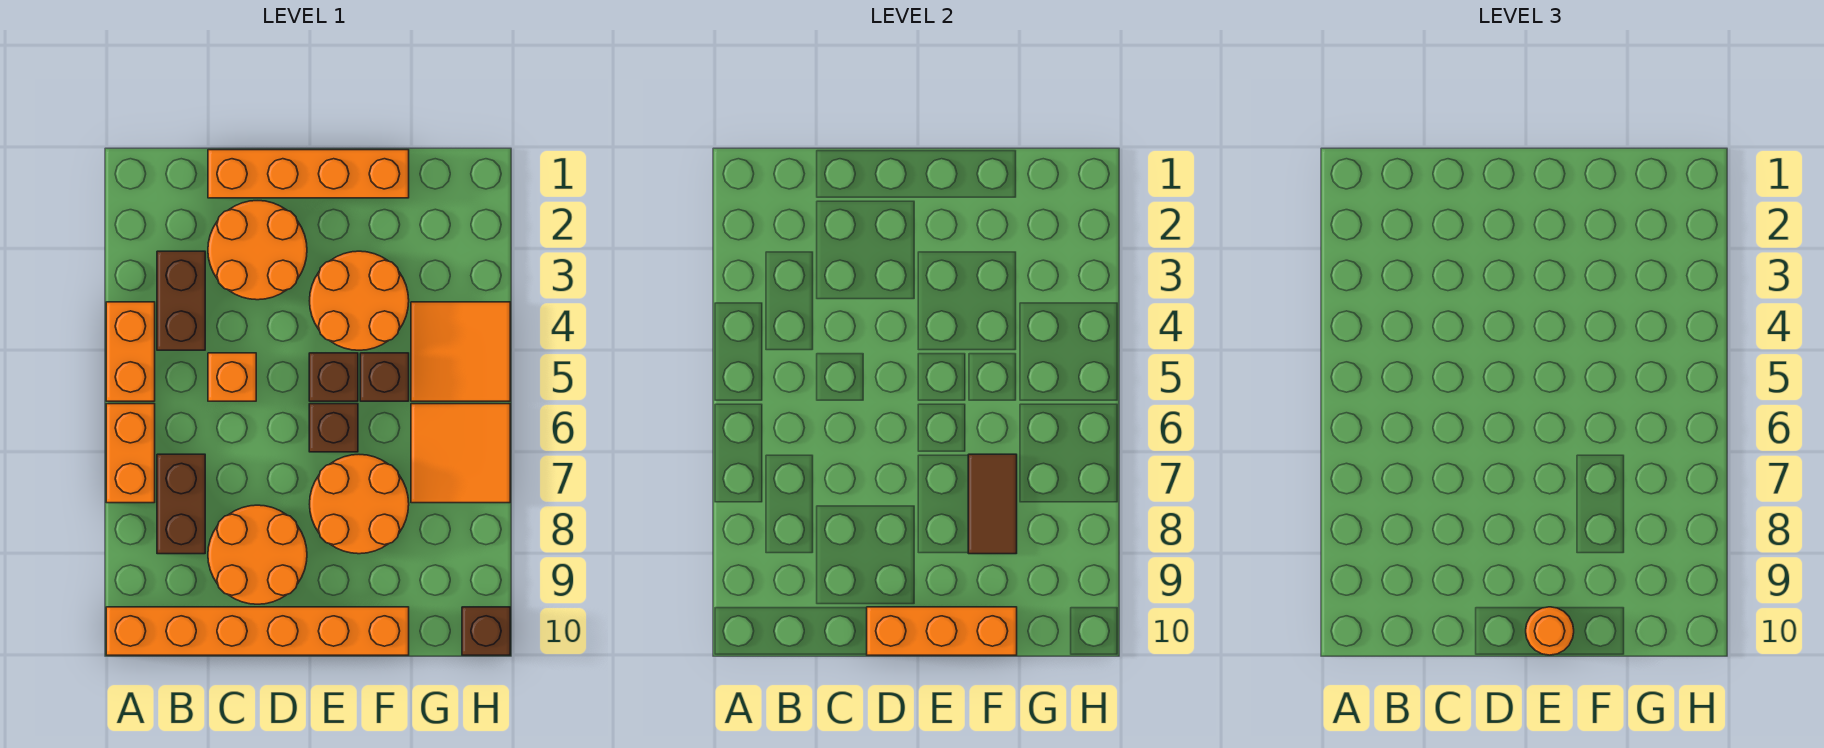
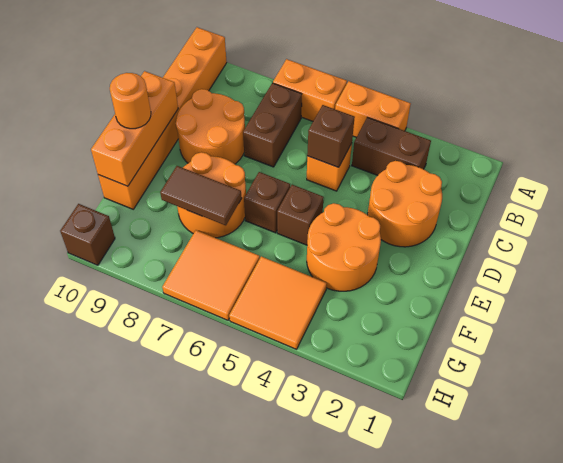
brown brick B7:B8 level 1 -> brown brick B7:C7 level 1
orange brick C1:F1 level 1 -> none
brown brick F5 level 1 -> brown brick C5 level 2

